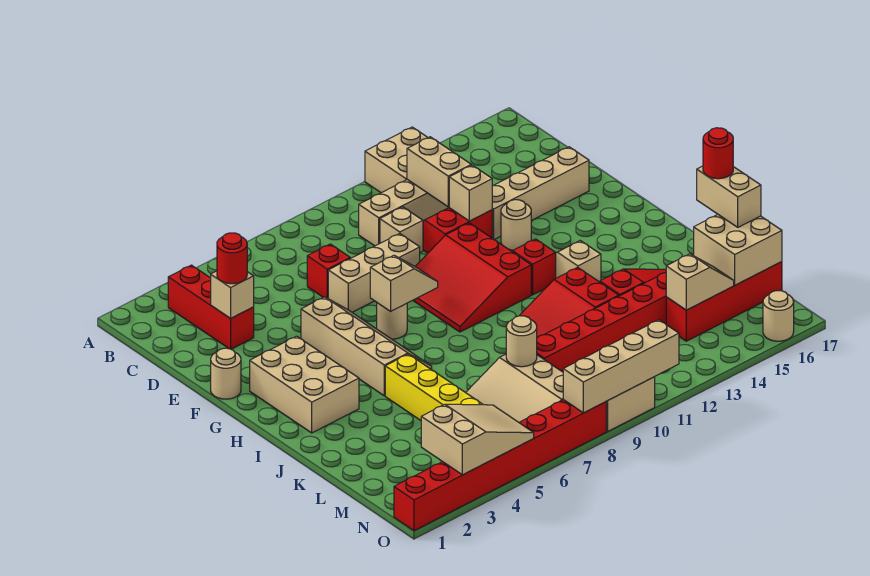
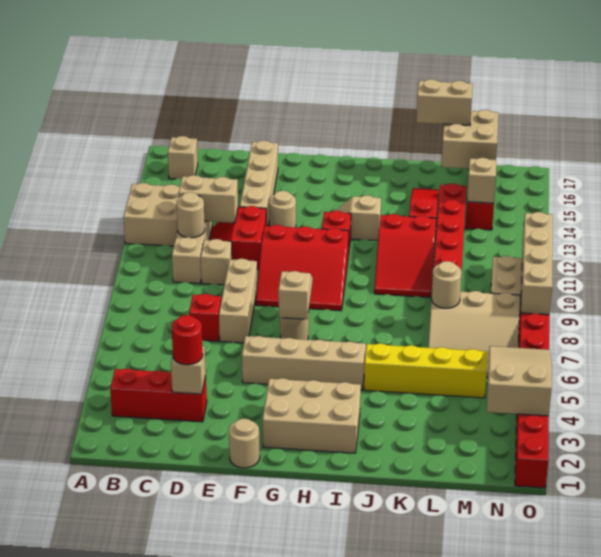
tan brick E12 level 2 -> tan brick B16 level 1
red round brick K17 level 4 -> none
tan round brick O16 level 1 -> tan round brick C11 level 2

